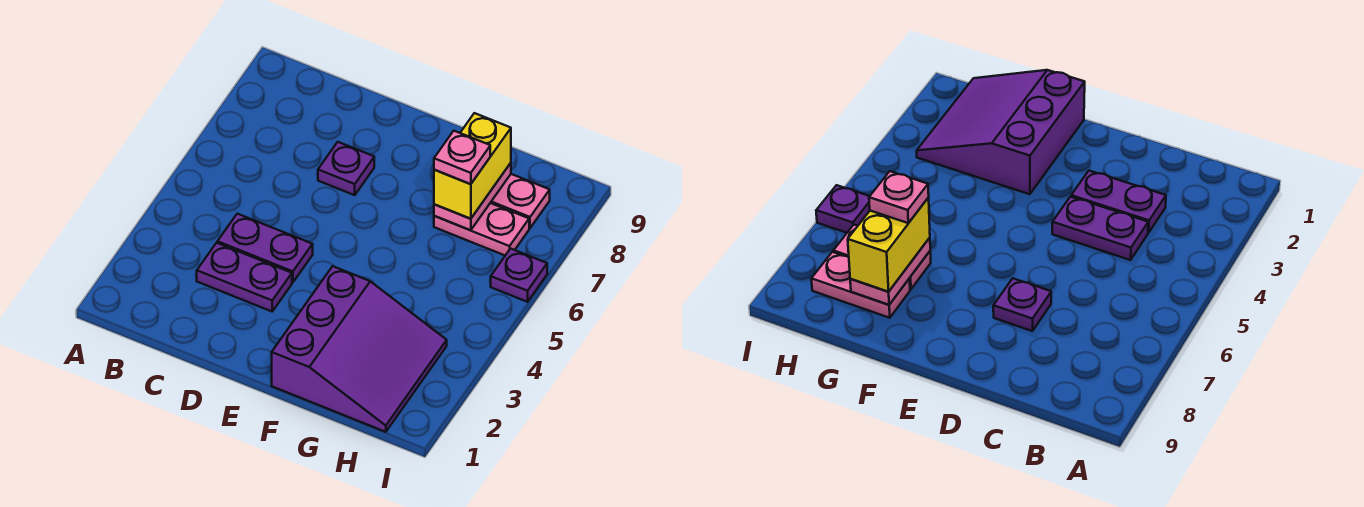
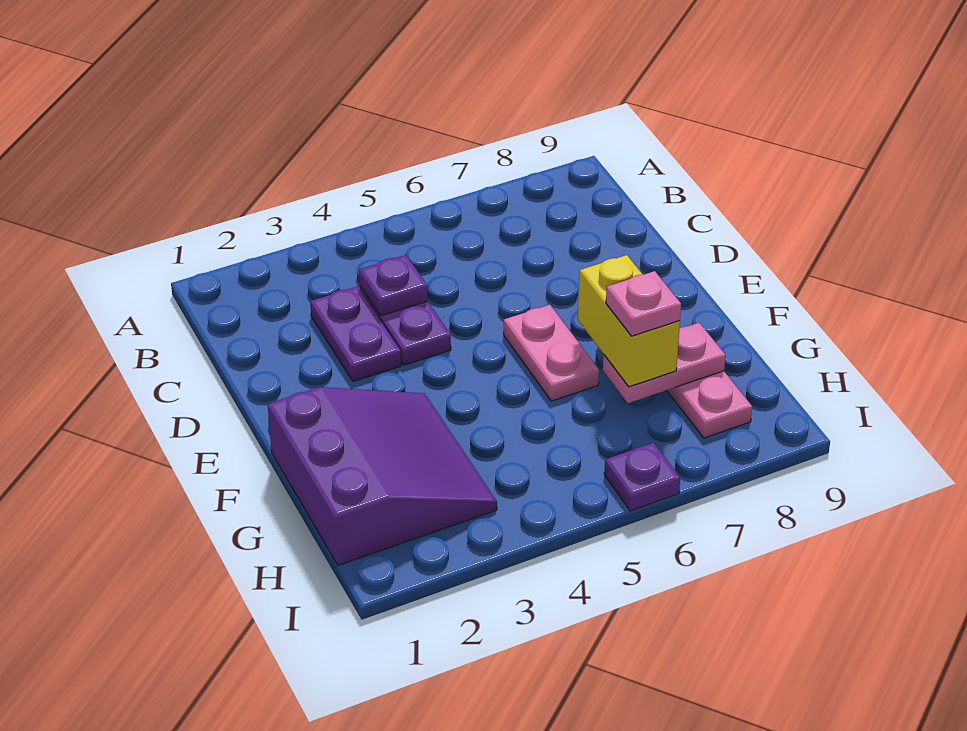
purple plate D7 level 1 -> purple plate C4 level 2
purple slope F1:H3 level 1 top F -> purple slope F1:H3 level 1 top 1
pink plate G7:H7 level 1 -> pink plate E6:F6 level 1
yellow brick G7:G8 level 3 -> yellow brick F7:G7 level 3

